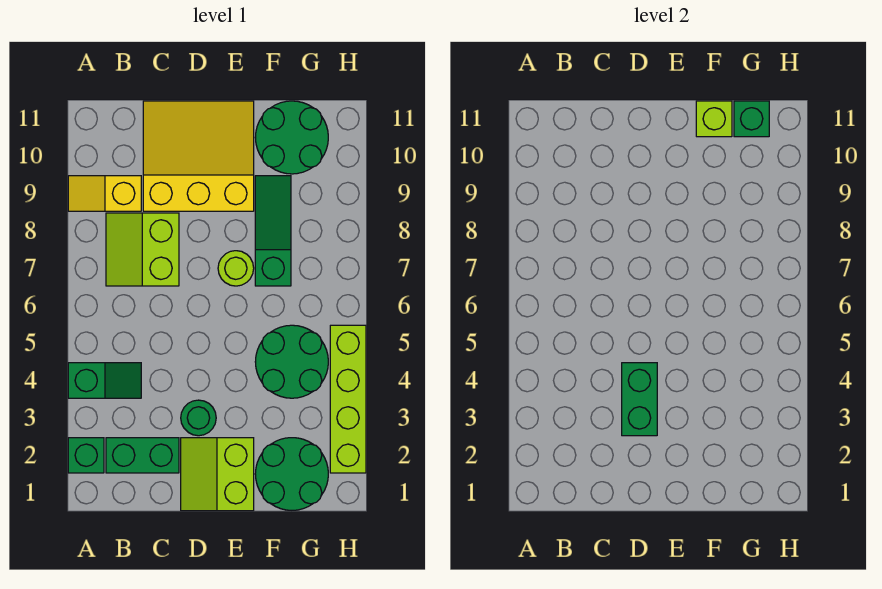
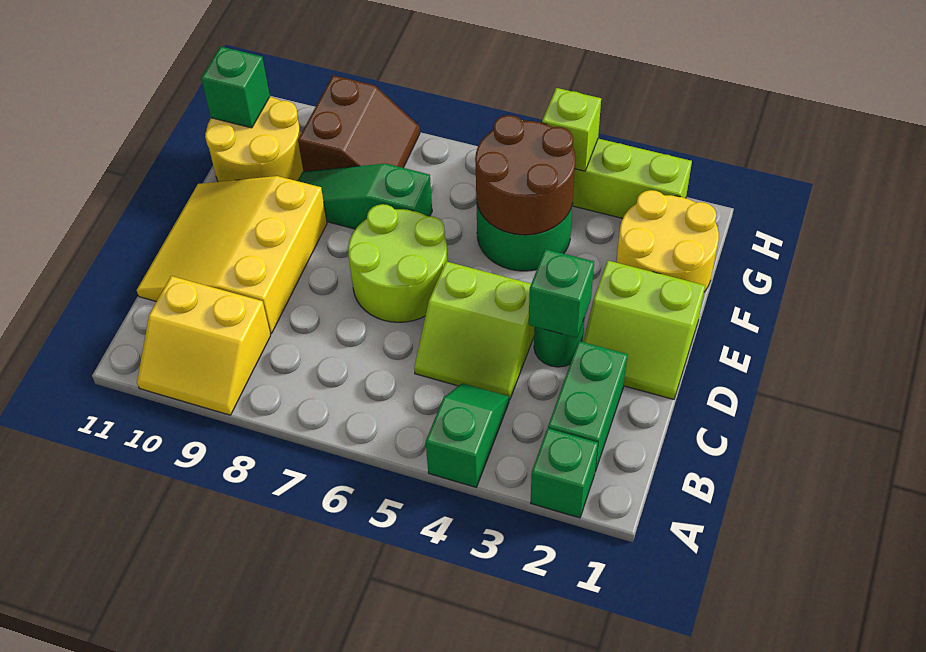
yellow slope A9:B9 level 1 top B -> yellow slope A9:B10 level 1 top B
lime slope B7:C8 level 1 top C -> lime slope C4:D5 level 1 top D
green brick D3:D4 level 2 -> green brick D3 level 2
lime round brick E7 level 1 -> lime round brick D6:E7 level 1
green round brick F1:G2 level 1 -> yellow round brick F1:G2 level 1
none -> brown round brick F4:G5 level 2
green round brick F10:G11 level 1 -> yellow round brick F10:G11 level 1
lime brick F11 level 2 -> lime brick H4 level 2
none -> brown slope G8:H9 level 1 top 9

